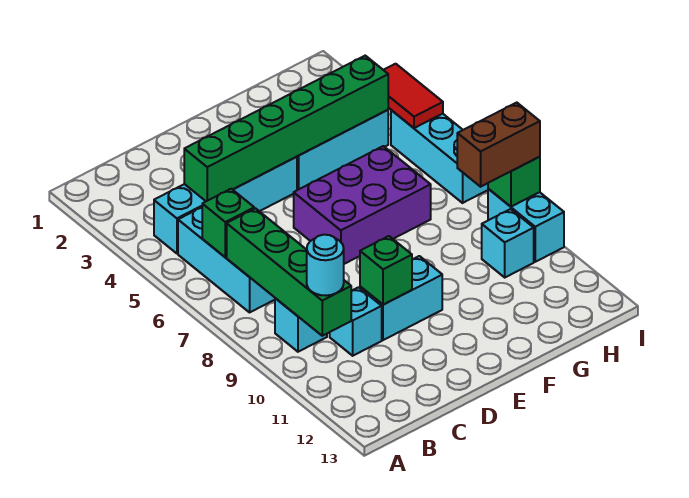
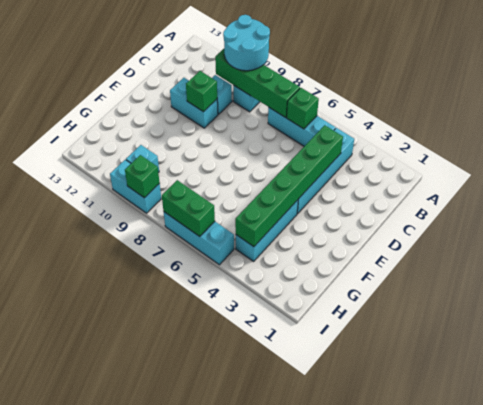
cyan round brick B10 level 3 -> cyan round brick A9:B10 level 3
cyan brick D10:E10 level 1 -> cyan brick D10:D11 level 1
purple brick E6:G7 level 1 -> none
brown brick H9:I9 level 3 -> none
red tile I4:I5 level 2 -> none
none -> green brick I6:I7 level 2

